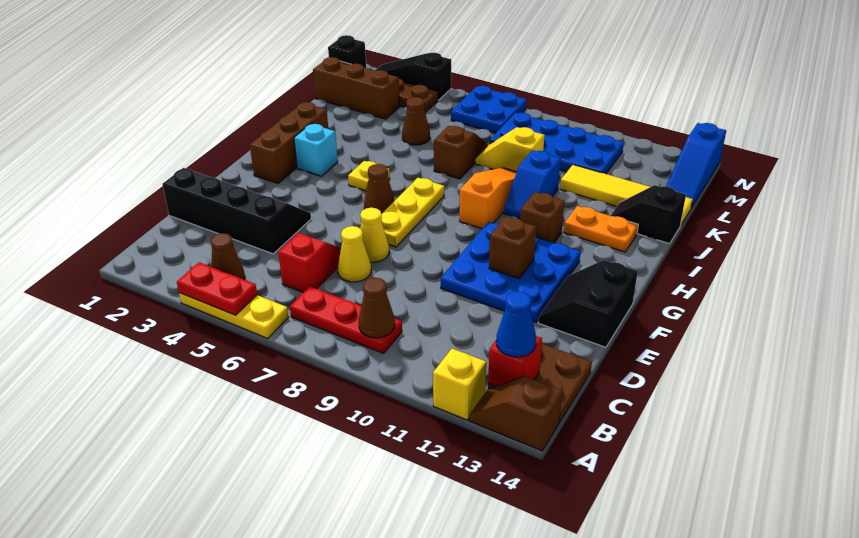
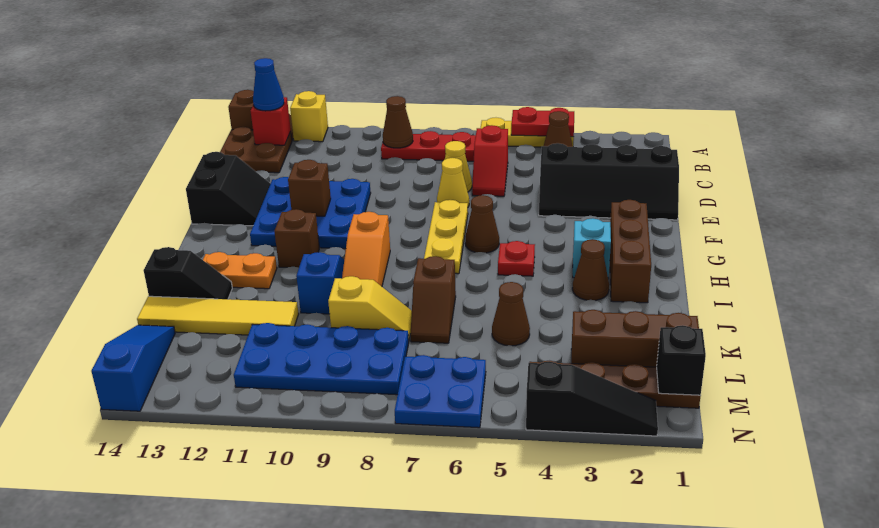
yellow plate H5 level 1 -> red plate H5 level 1
none -> brown cone I3 level 1

